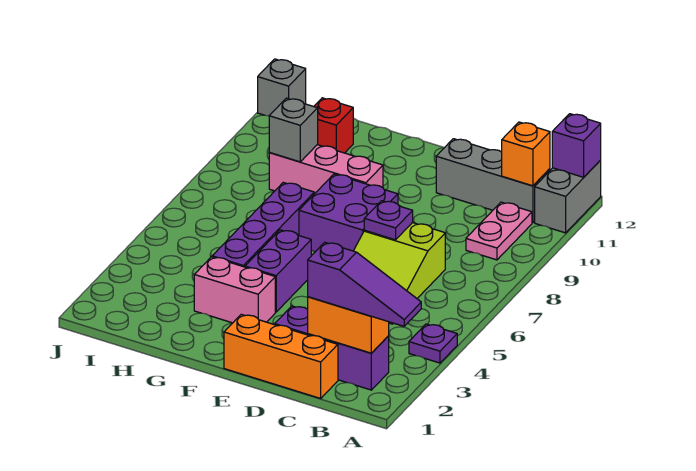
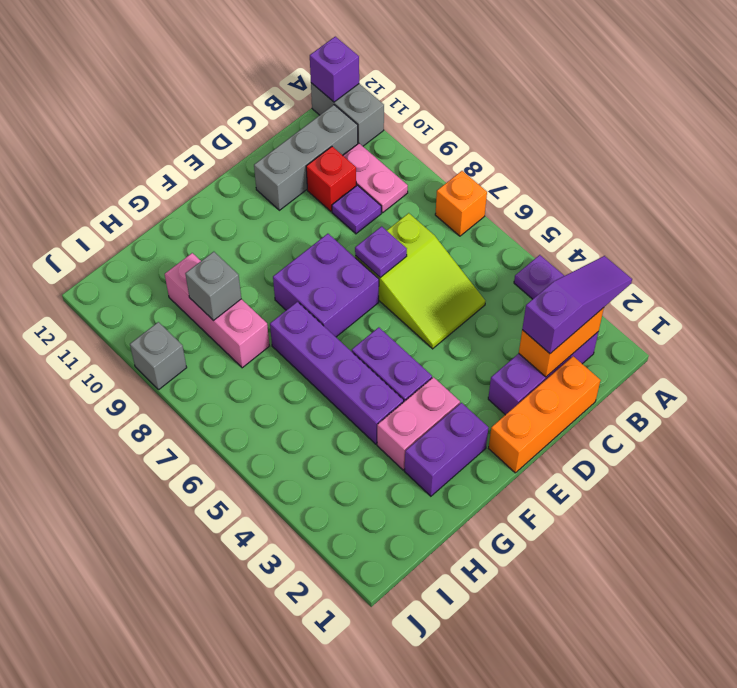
orange brick B11 level 2 -> orange brick A7 level 1
none -> purple plate C9 level 1
none -> purple brick F2:G2 level 1
pink brick F9:H9 level 1 -> pink brick H8:H10 level 1
red brick H11 level 1 -> red brick C10 level 1
grey brick J12 level 1 -> grey brick J9 level 1

